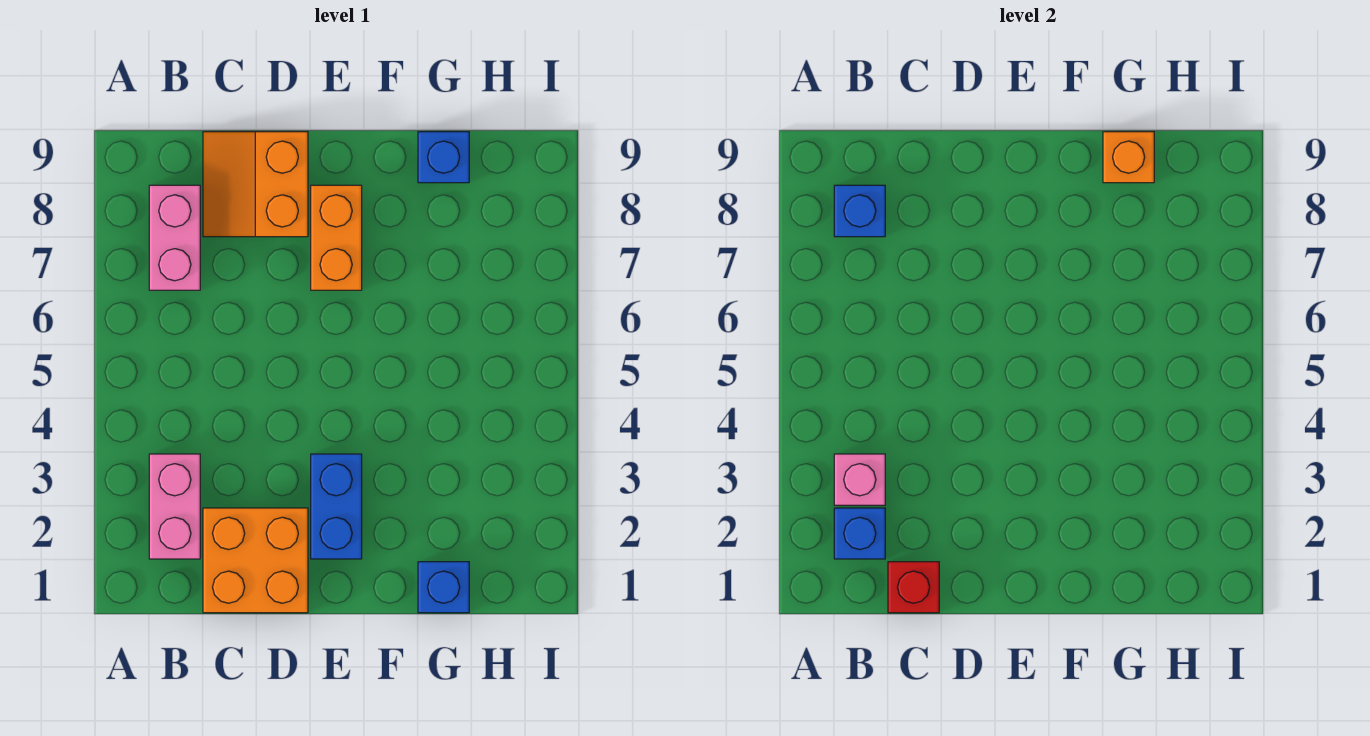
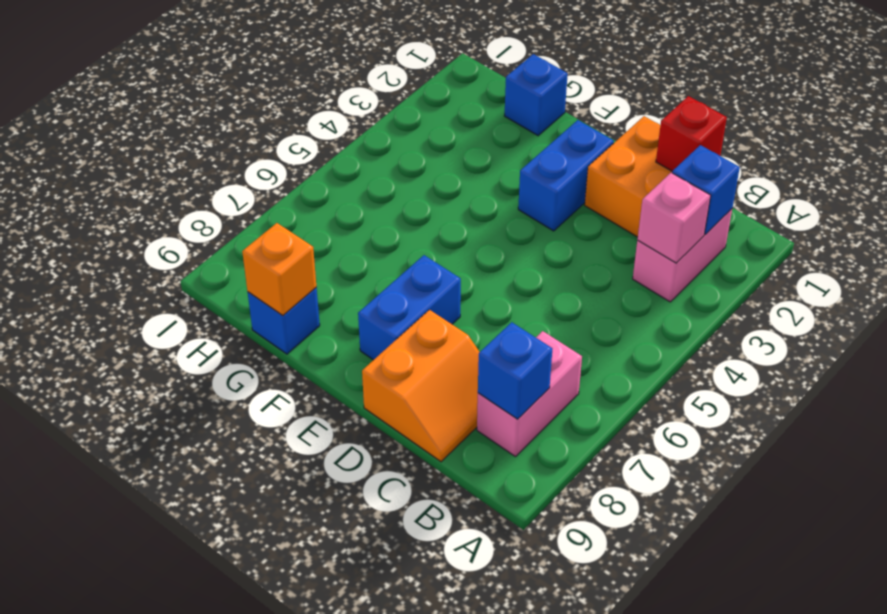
orange brick E7:E8 level 1 -> blue brick E7:E8 level 1

